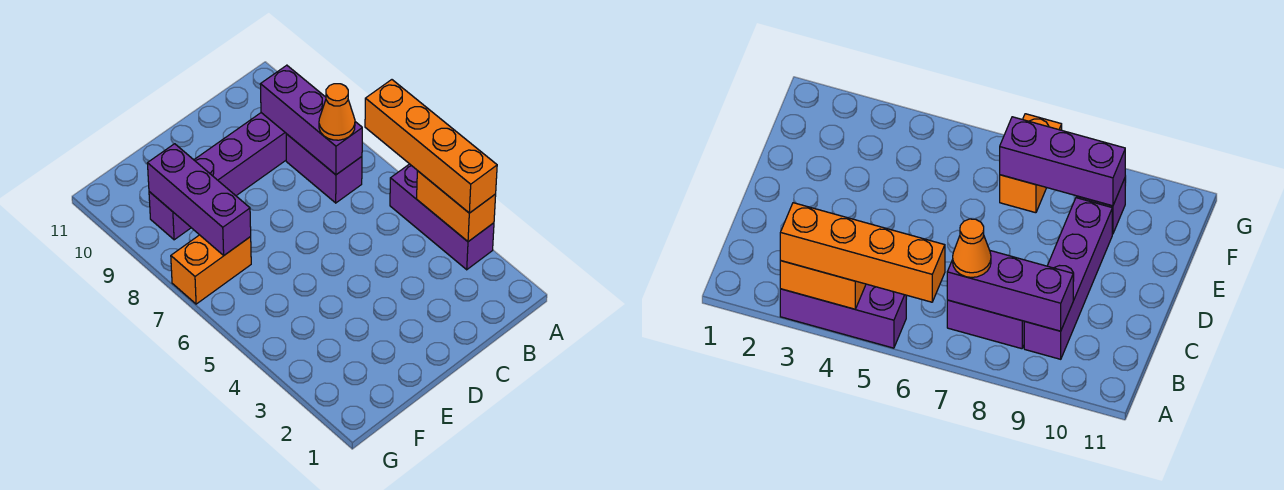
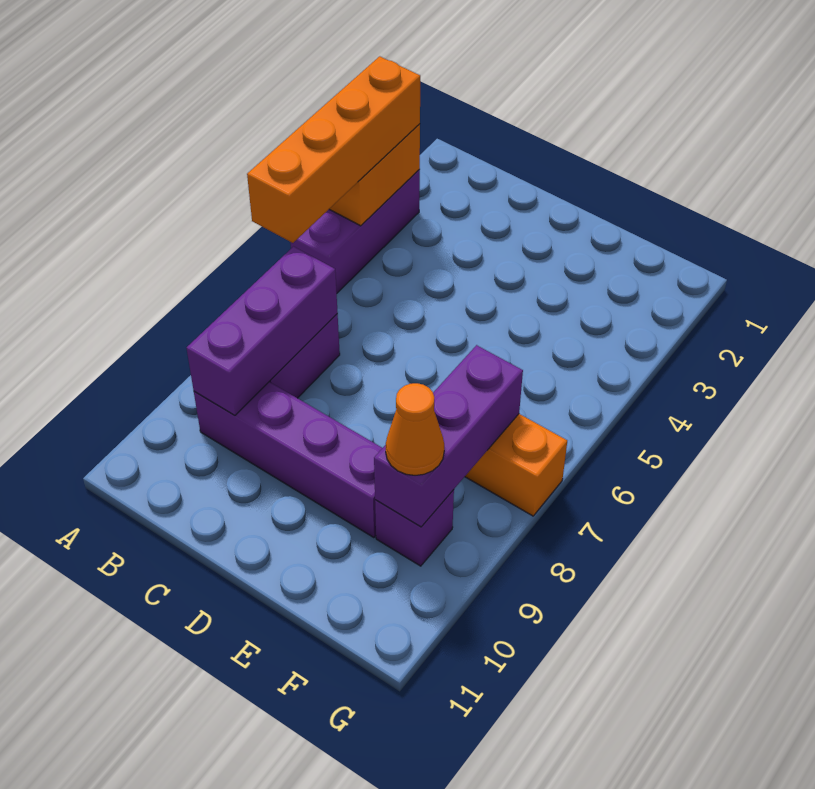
orange cone B7 level 3 -> orange cone F9 level 3

